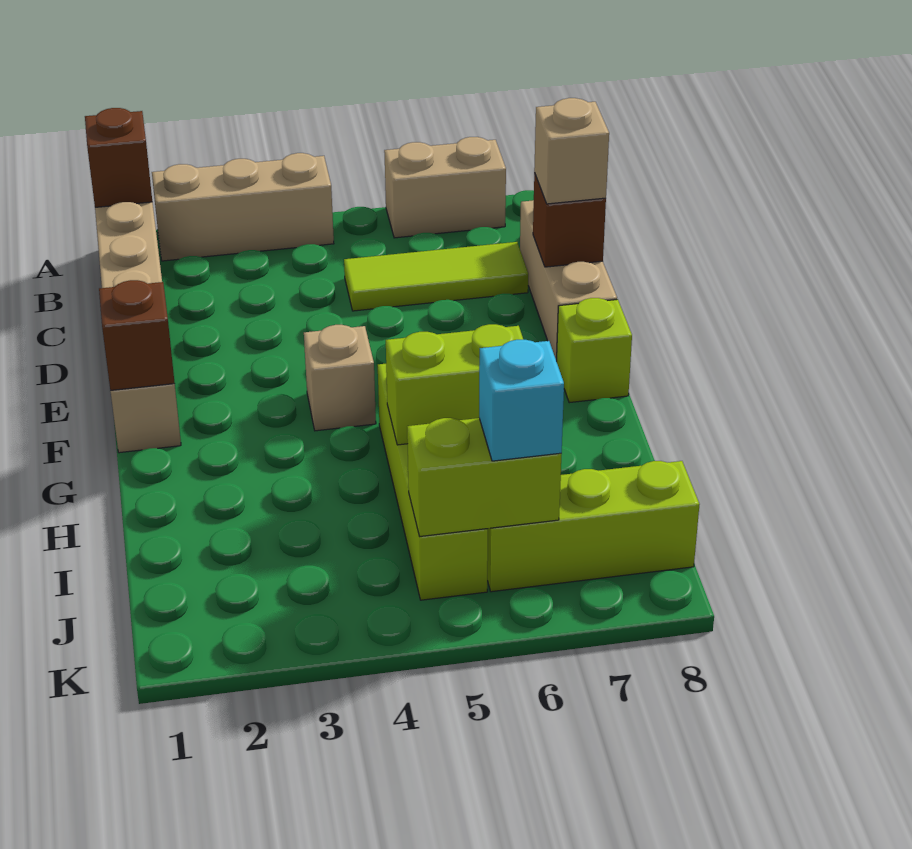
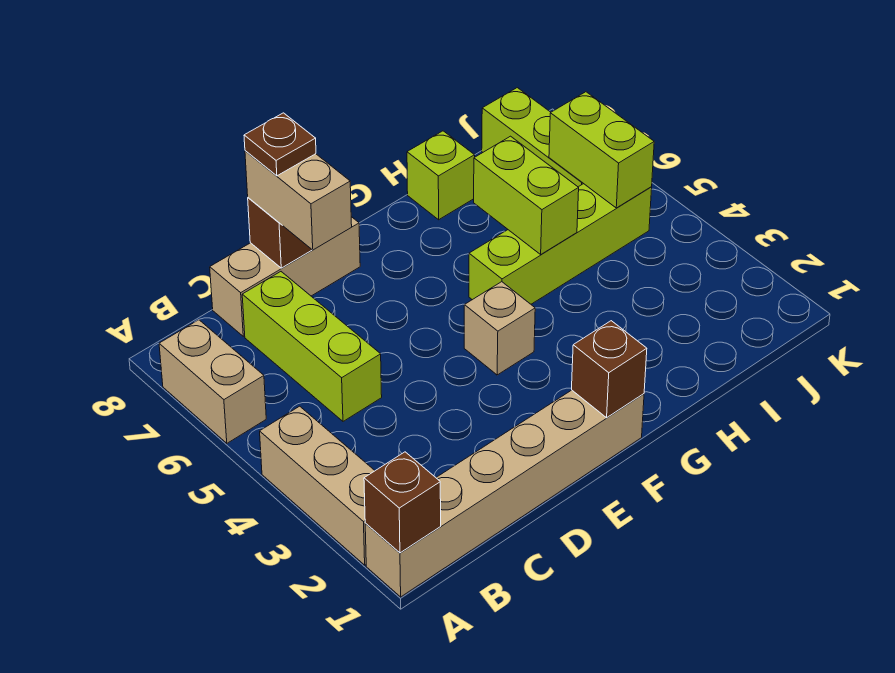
lime tile C5:C7 level 1 -> lime brick C5:C7 level 1
tan brick D8 level 3 -> tan brick D7:D8 level 3
none -> brown plate D8 level 4
lime brick F8 level 1 -> lime brick H8 level 1
cyan brick J6 level 3 -> none

